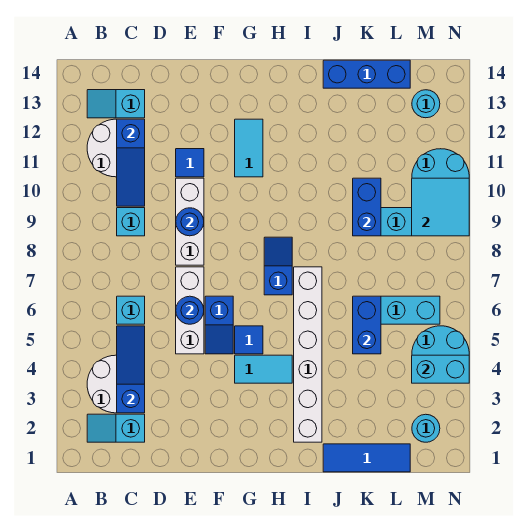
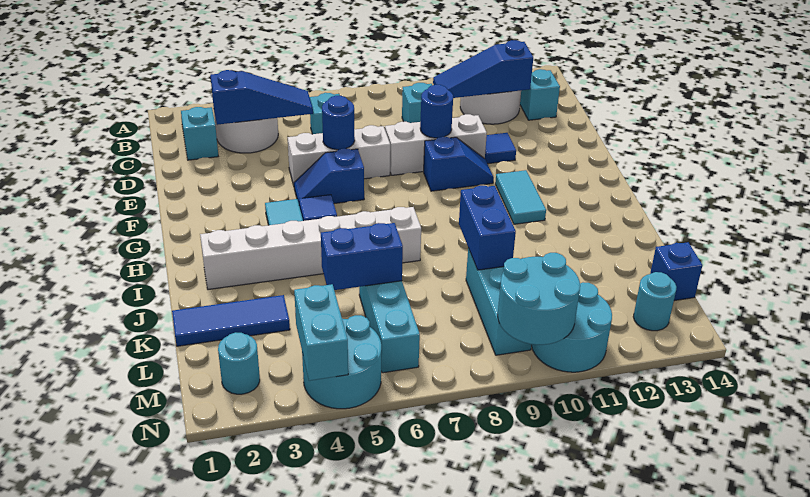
cyan tile G11:G12 level 1 -> cyan tile G11:H11 level 1
blue slope H7:H8 level 1 top 7 -> blue slope F9:F10 level 1 top 9
blue tile J1:L1 level 1 -> blue tile K1:K3 level 1
blue brick J14:L14 level 1 -> blue brick L14 level 1
blue brick K9:K10 level 2 -> blue brick J9:K9 level 2
cyan tile M9:N10 level 2 -> cyan round brick M9:N10 level 2

